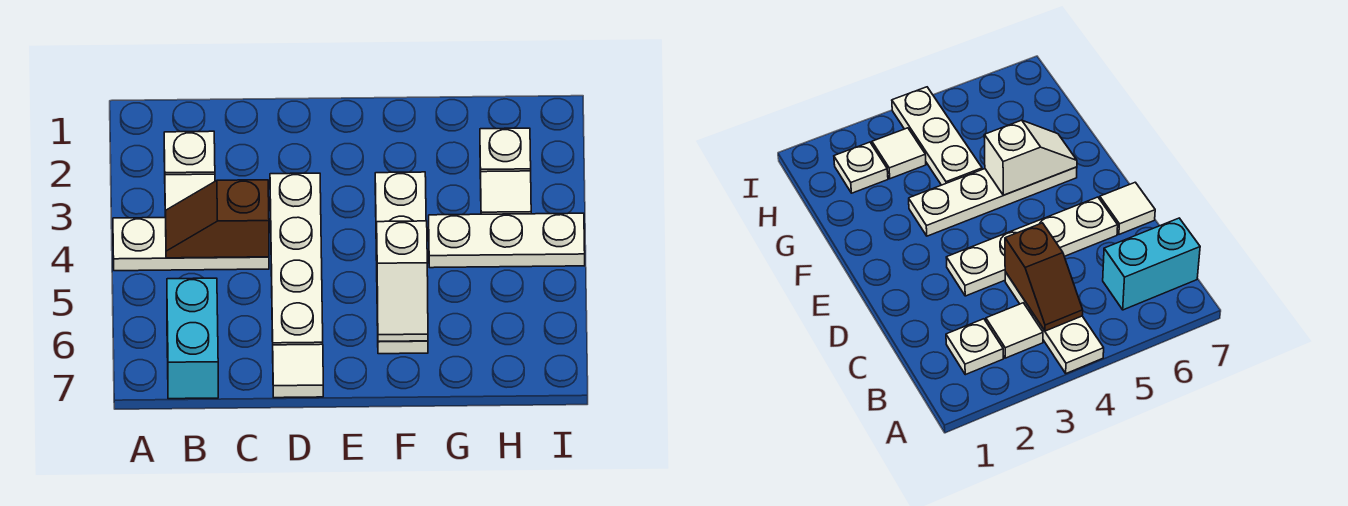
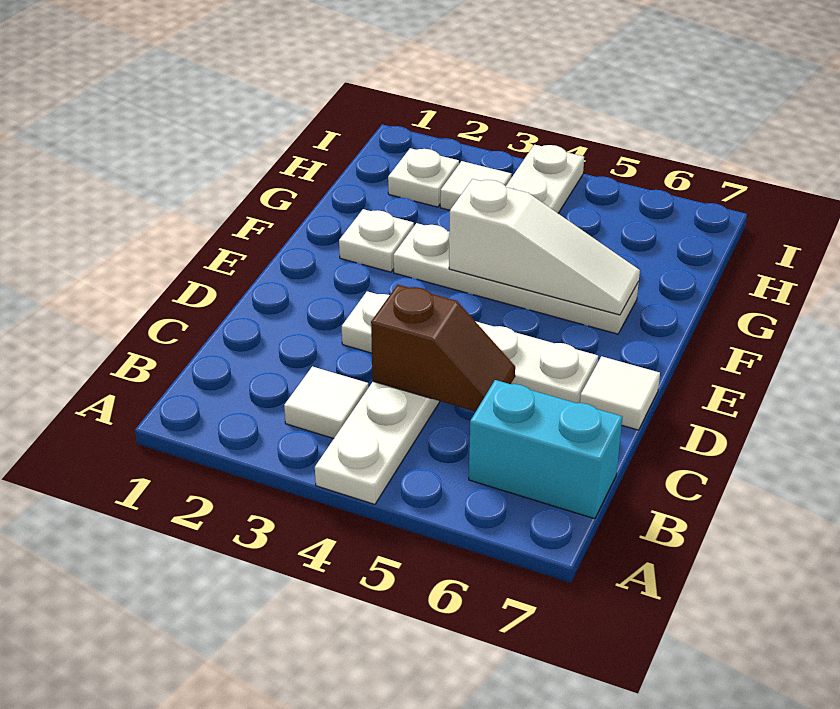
white plate B2 level 1 -> white plate F2 level 1
brown slope B4:C4 level 2 top C -> brown slope C4:C5 level 2 top 4
white slope F5:F6 level 2 top 5 -> white slope F4:F6 level 2 top 4

